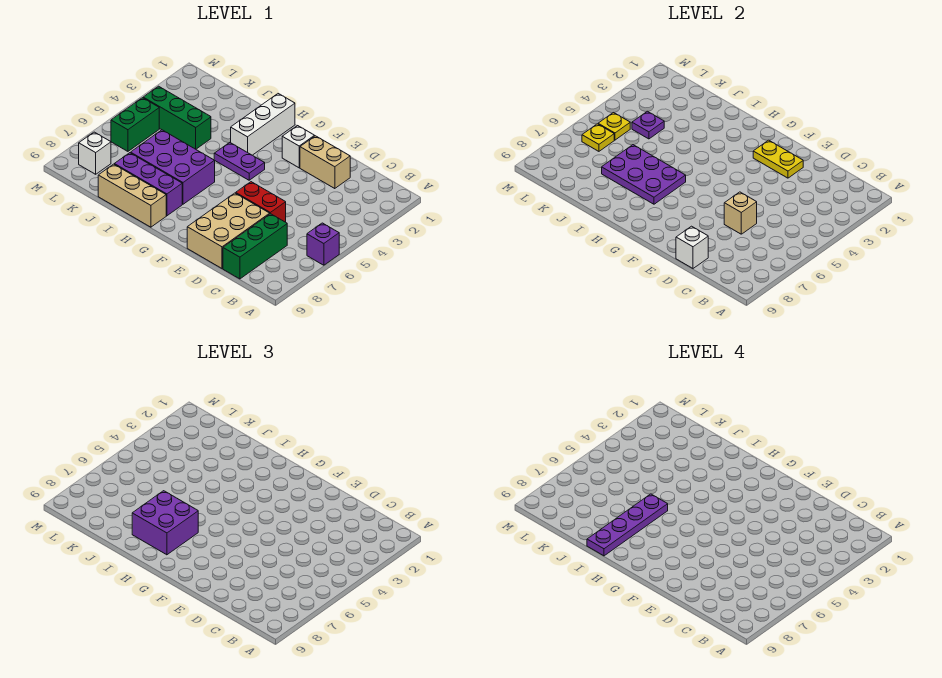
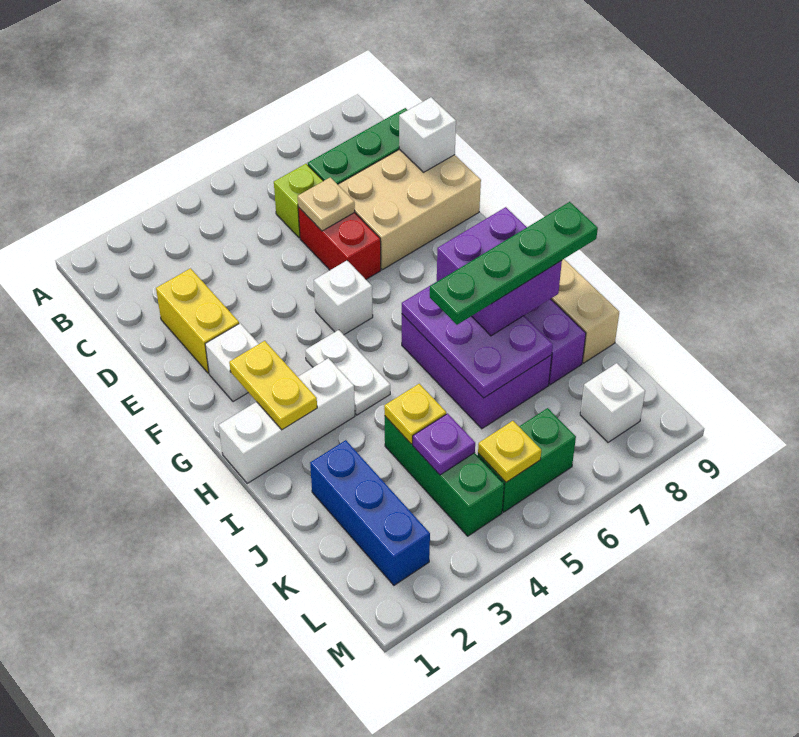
purple brick A6 level 1 -> none
none -> lime brick C6 level 1
tan brick D2:E2 level 1 -> yellow brick D2:E2 level 1
tan brick D6 level 2 -> tan plate D6 level 2
yellow plate E2:F2 level 2 -> yellow plate G2:H2 level 2
none -> white brick F5 level 1
purple plate G4:H4 level 1 -> white plate G4:H4 level 1
purple plate I6:I9 level 4 -> green plate I6:I9 level 4
none -> blue brick J2:L2 level 1
yellow plate L6 level 2 -> yellow plate J4 level 2

